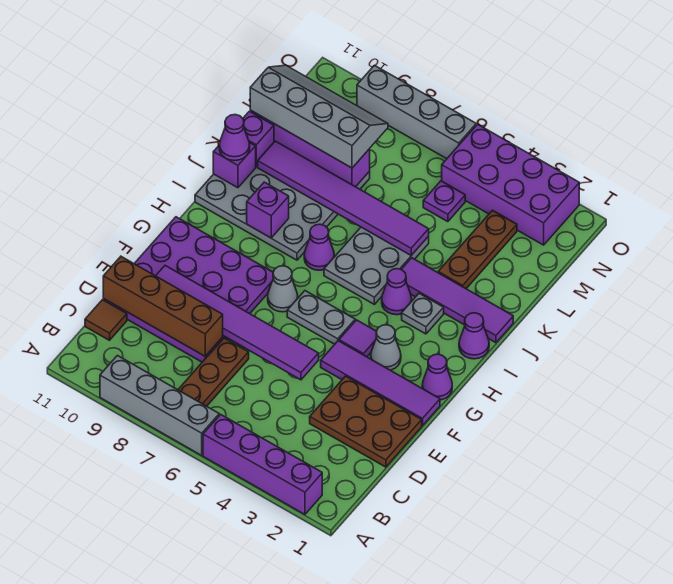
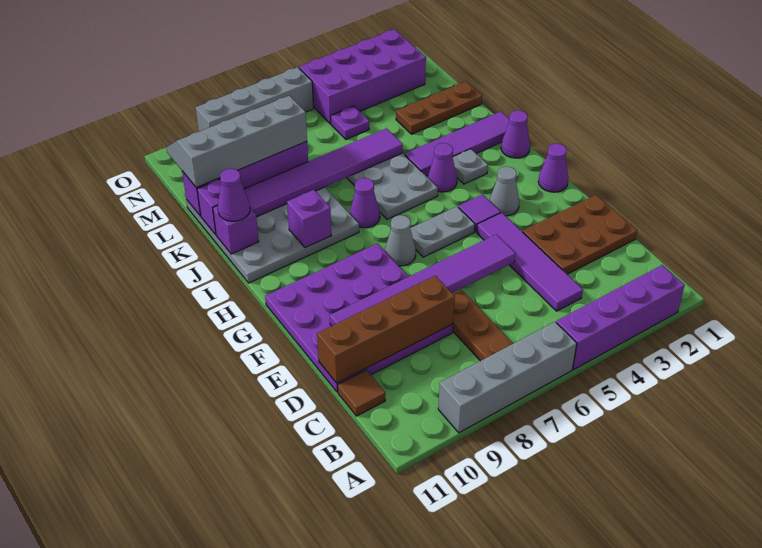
purple tile F1:F4 level 1 -> purple tile C4:F4 level 1
brown plate K3:M3 level 1 -> brown plate L1:L3 level 1

